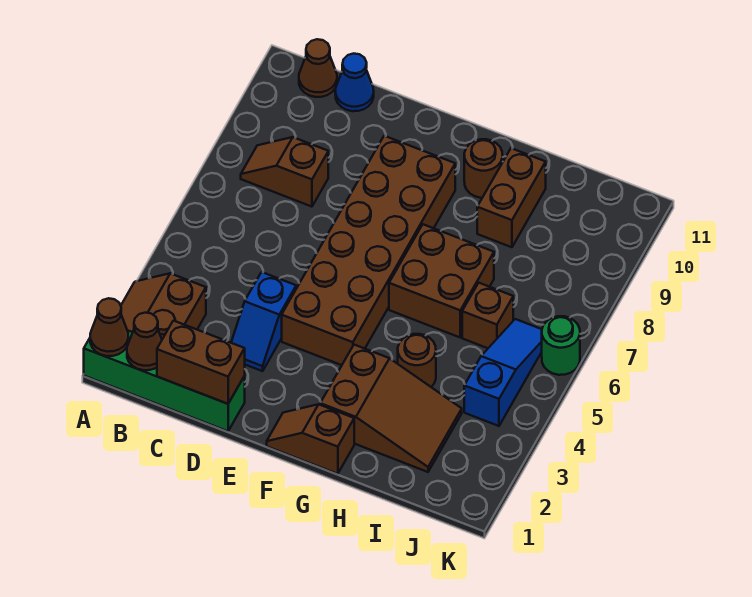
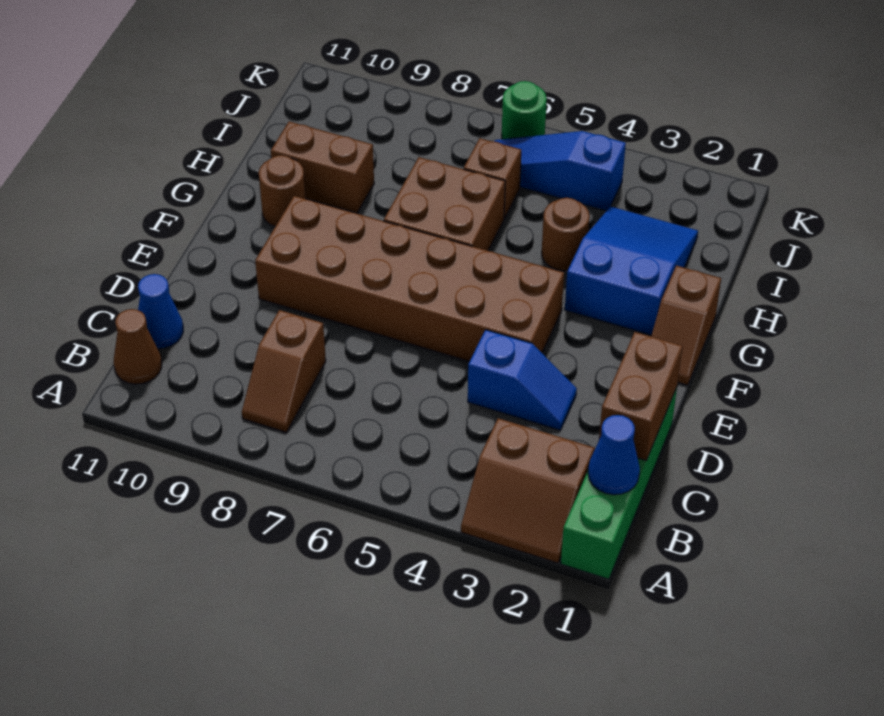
brown cone A1 level 2 -> none
brown cone B1 level 2 -> blue cone B1 level 2
brown slope G2:I3 level 1 top G -> blue slope G2:I3 level 1 top G

